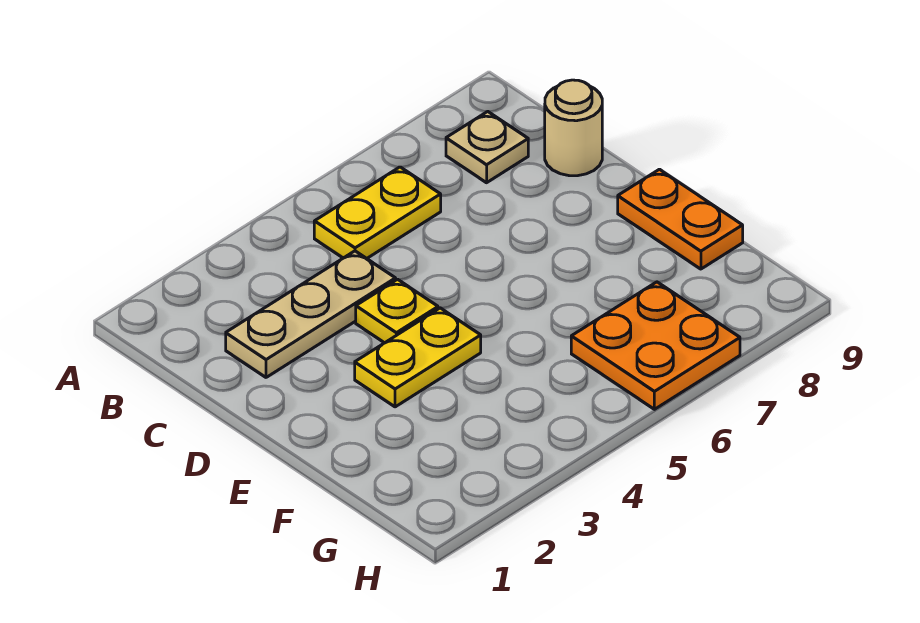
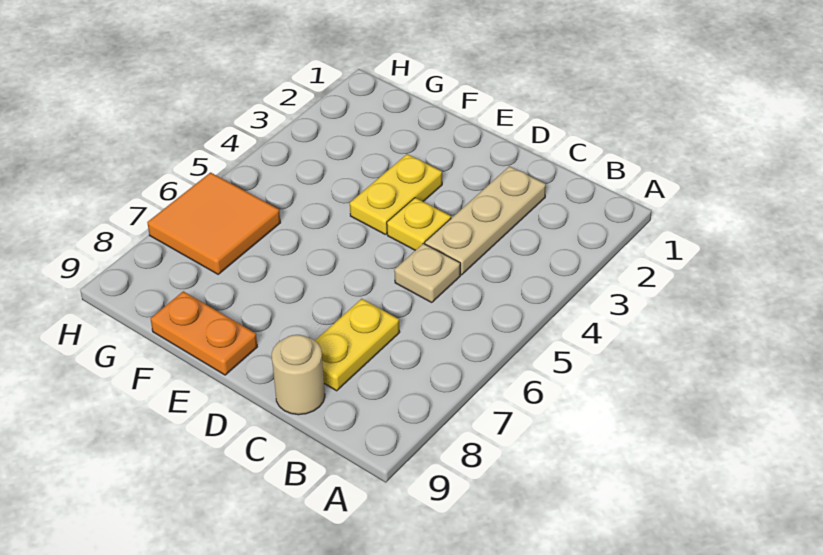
yellow plate B5:B6 level 1 -> yellow plate C7:C8 level 1
tan plate B8 level 1 -> tan plate C5 level 1
orange plate G6:H7 level 1 -> orange tile G6:H7 level 1

